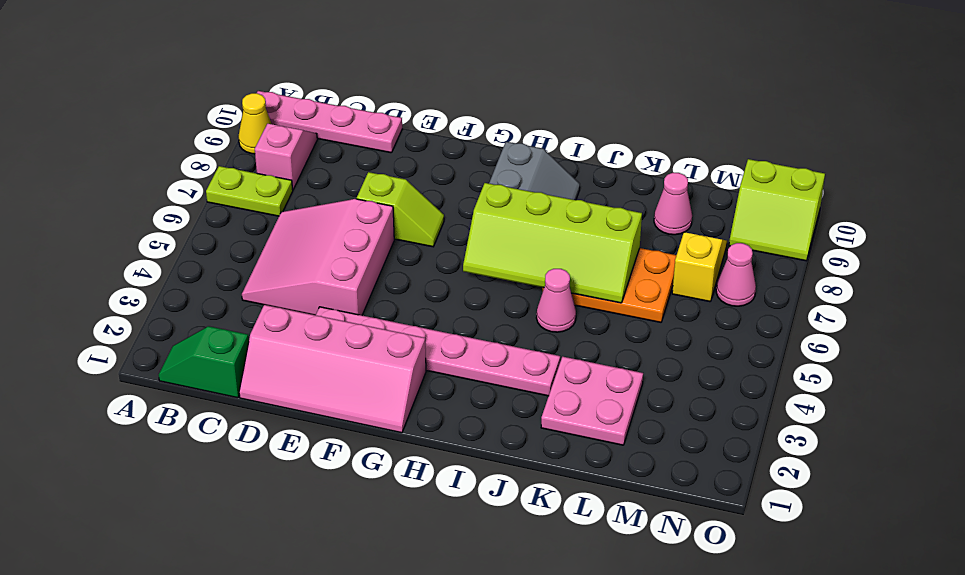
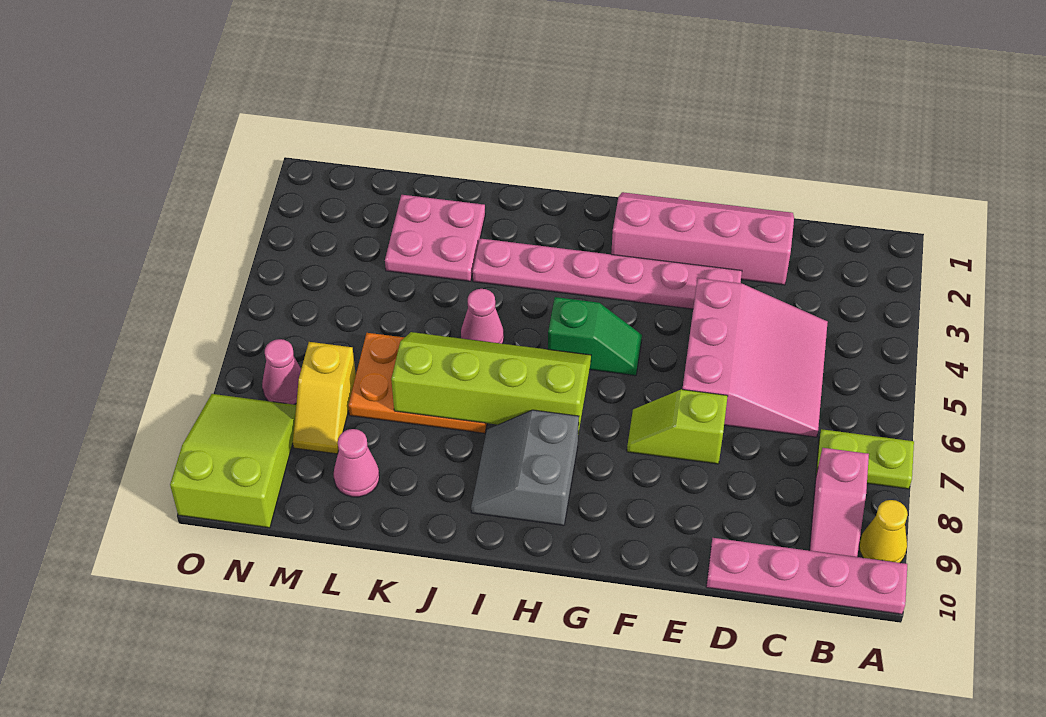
green slope B1:C1 level 1 top C -> green slope G5:H5 level 1 top H
lime slope N9:O10 level 1 top 10 -> lime slope N8:O10 level 1 top 10

